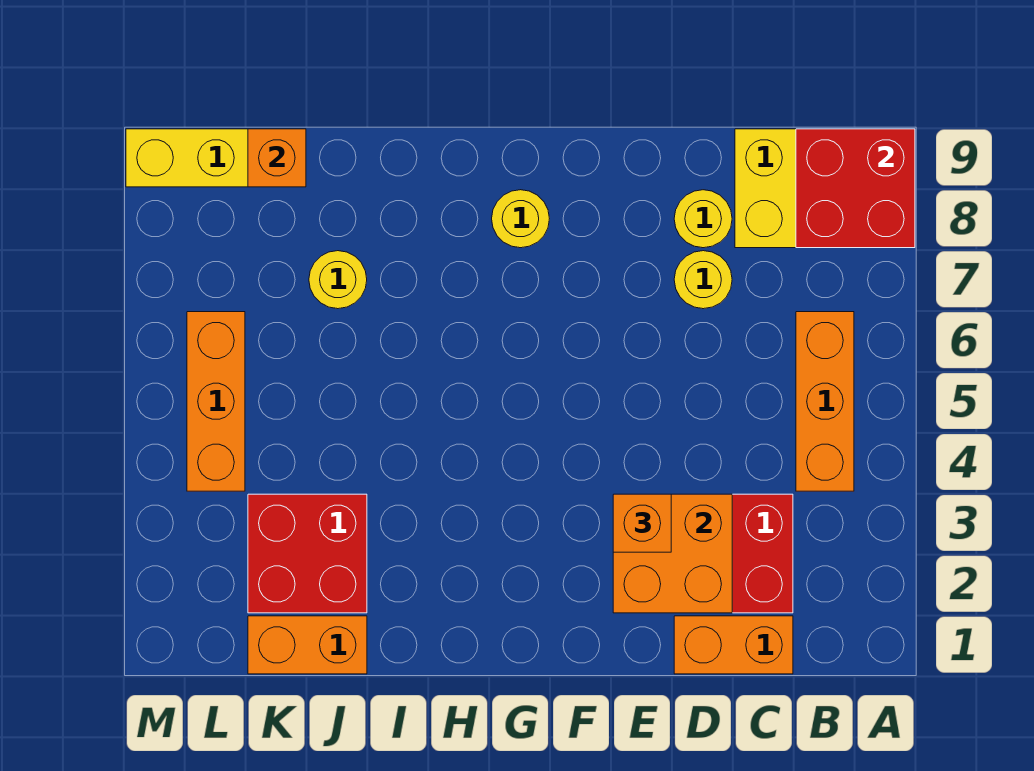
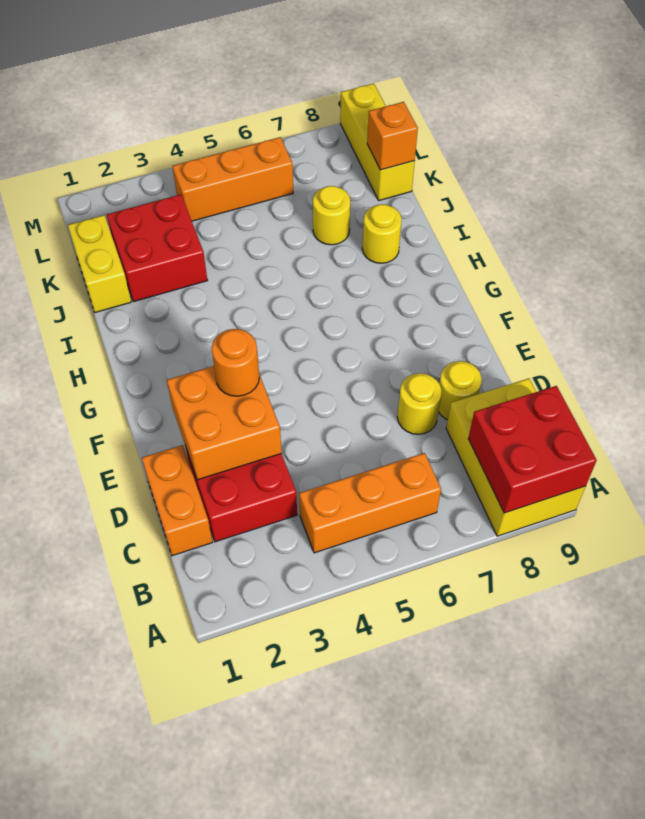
orange brick E3 level 3 -> orange round brick E3 level 3
yellow round brick G8 level 1 -> yellow round brick I8 level 1
orange brick J1:K1 level 1 -> yellow brick J1:K1 level 1

